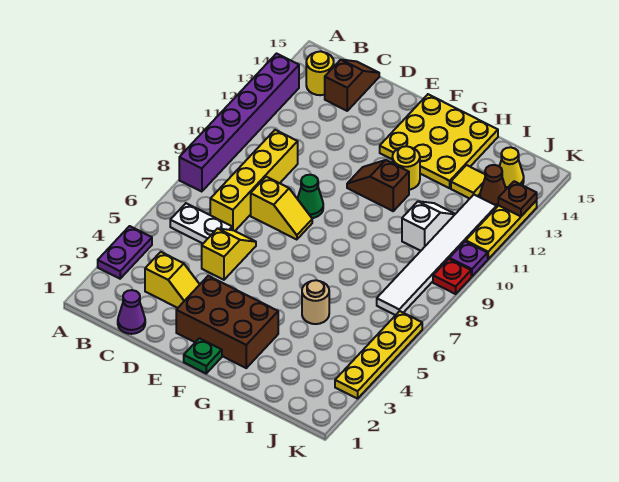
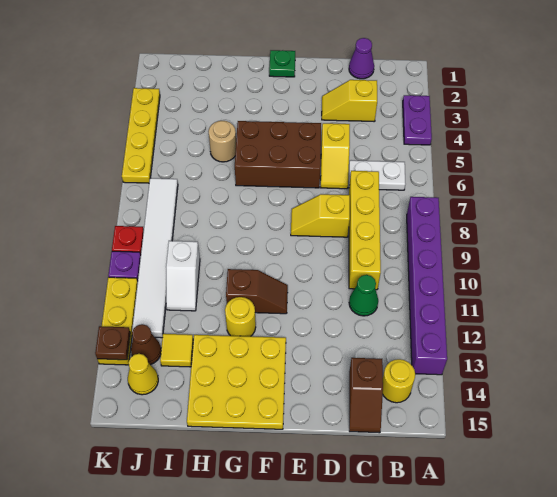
brown brick E2:G3 level 1 -> brown brick E5:G6 level 1
green cone E9 level 1 -> green cone C11 level 1

